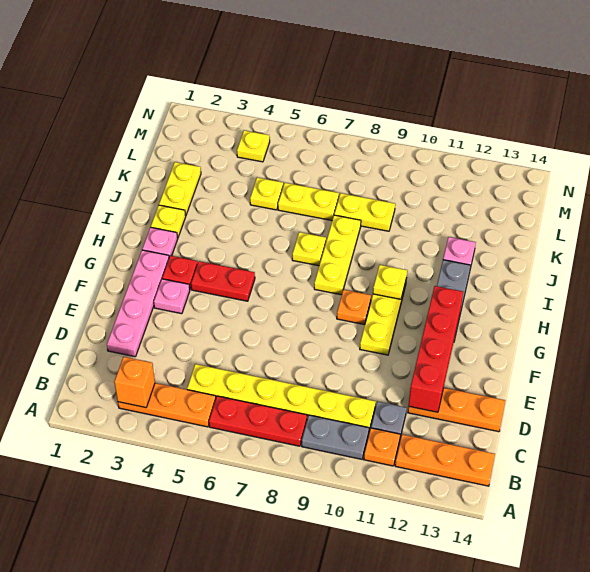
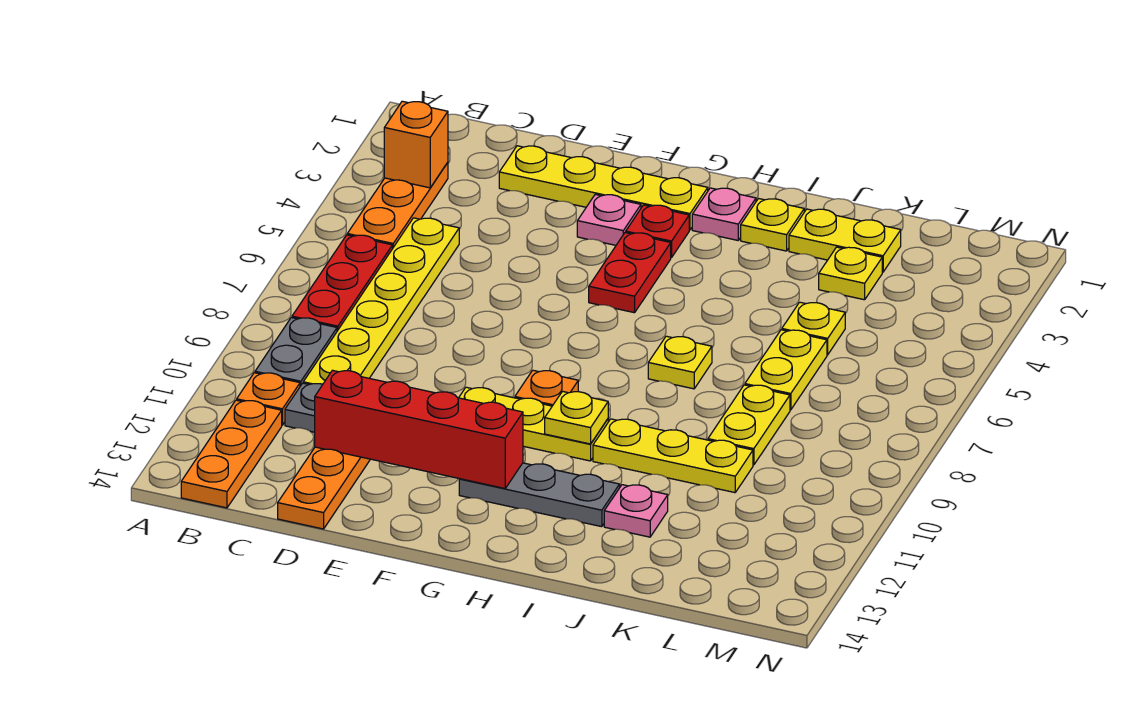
pink plate D2:G2 level 1 -> yellow plate D2:G2 level 1
yellow plate H8:J8 level 1 -> yellow plate I10:K10 level 1
yellow plate M4 level 1 -> yellow plate K3 level 1

